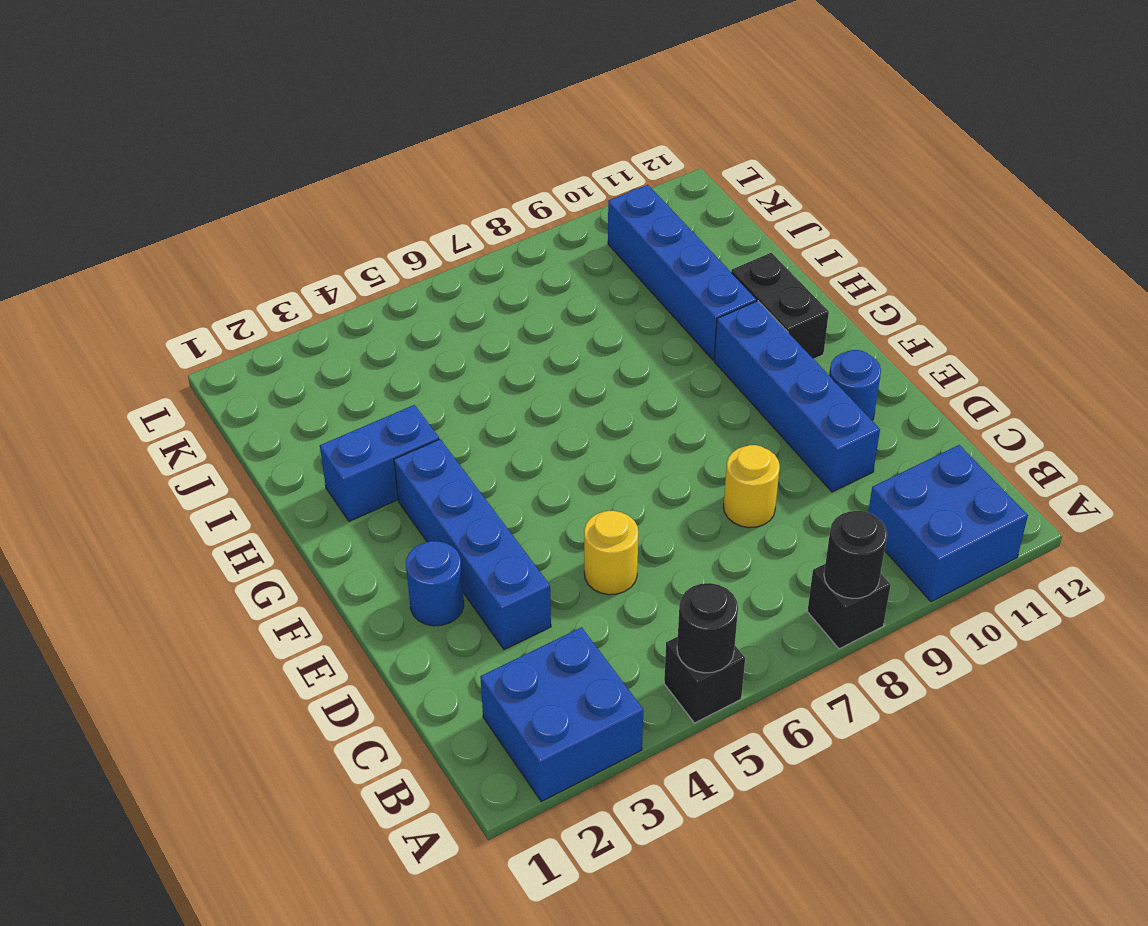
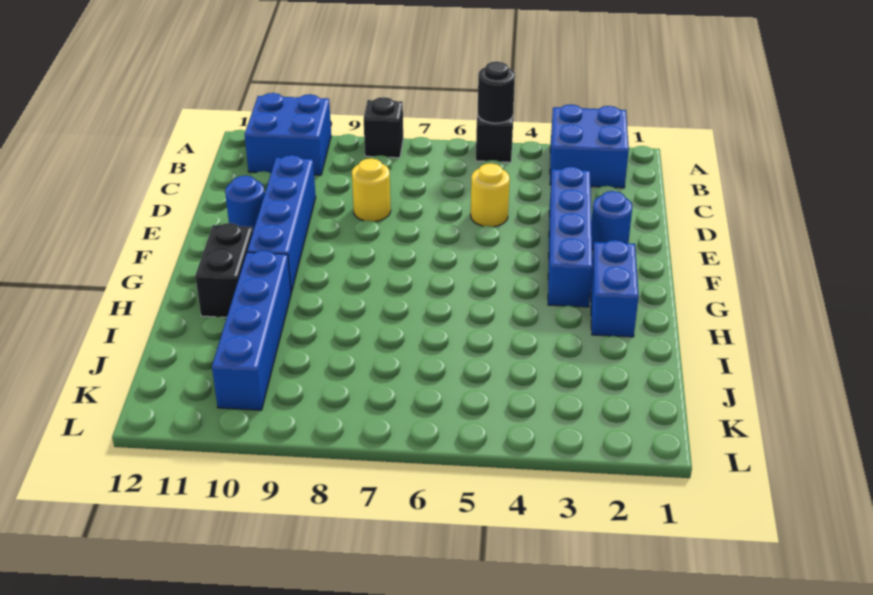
black round brick A8 level 2 -> none
blue brick H2:H3 level 1 -> blue brick G2:H2 level 1

